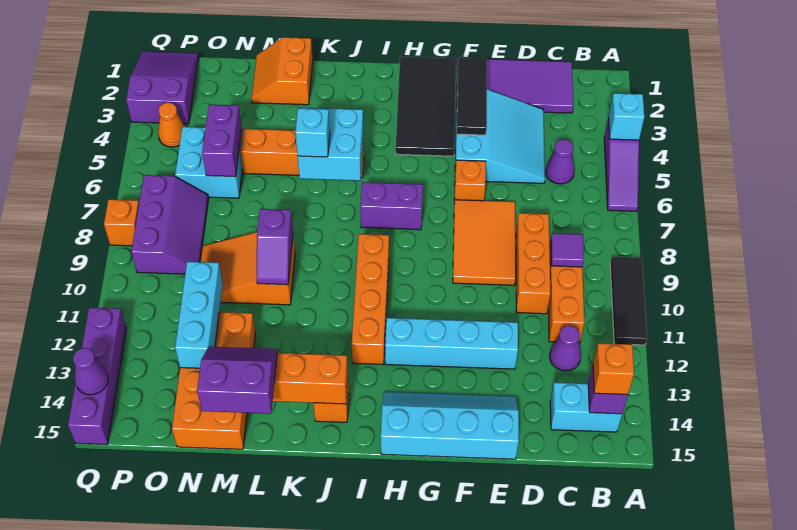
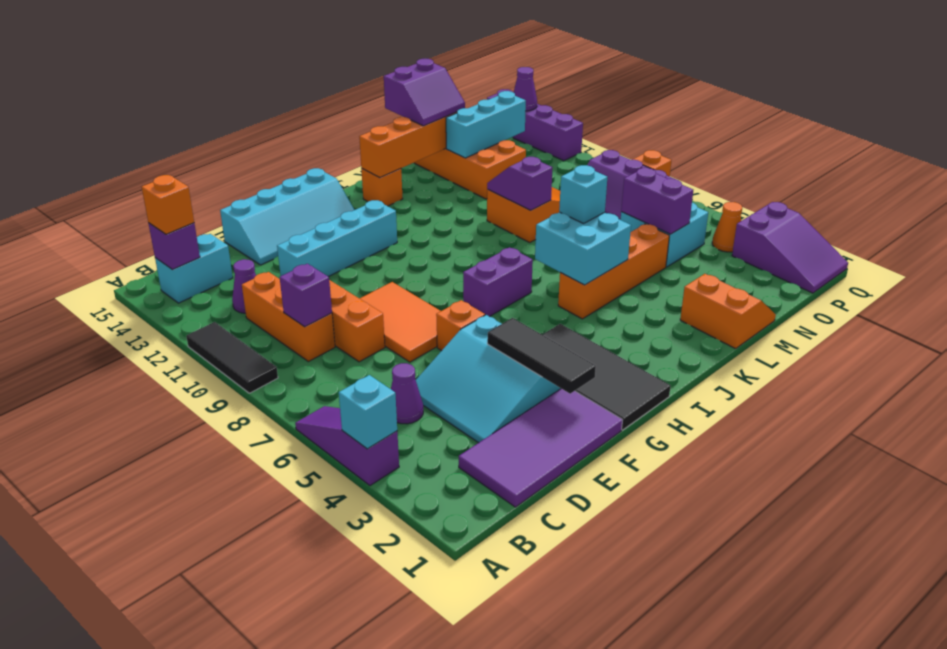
purple tile C9 level 2 -> purple brick C9 level 2
orange brick I9:I12 level 1 -> none
cyan brick N11:N13 level 2 -> cyan brick M13:O13 level 2

